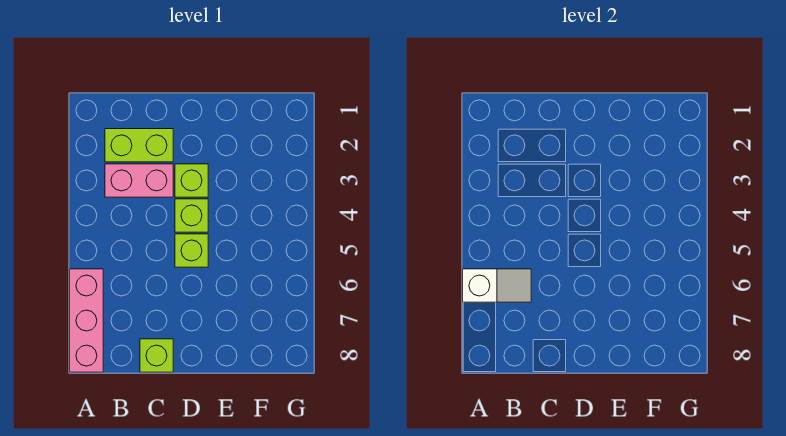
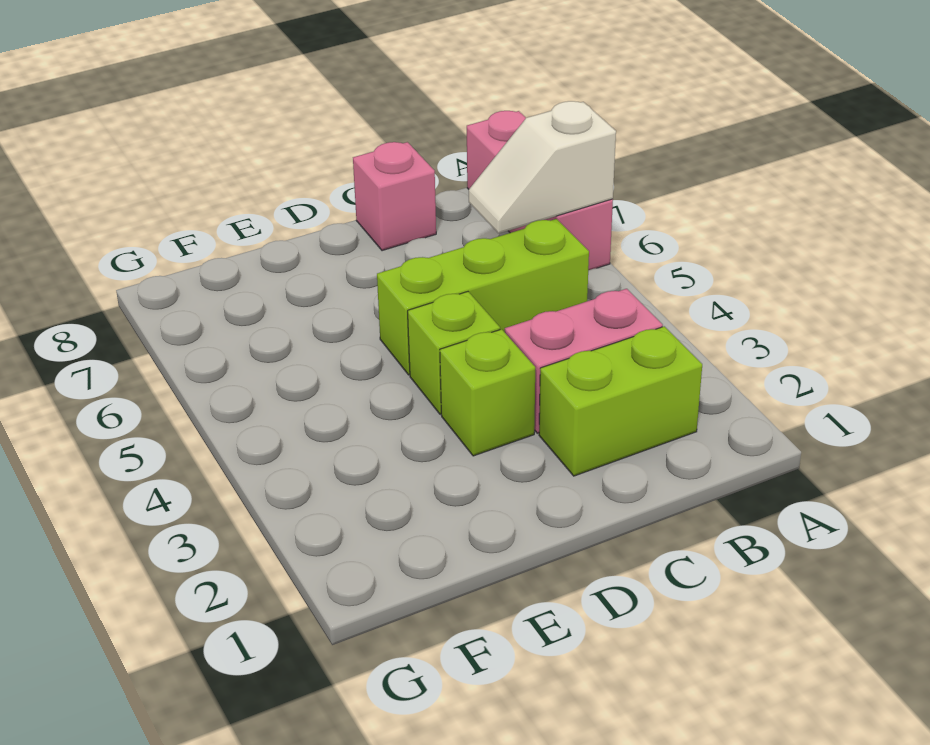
lime brick C8 level 1 -> pink brick C8 level 1
lime brick D5 level 1 -> lime brick B5:D5 level 1

